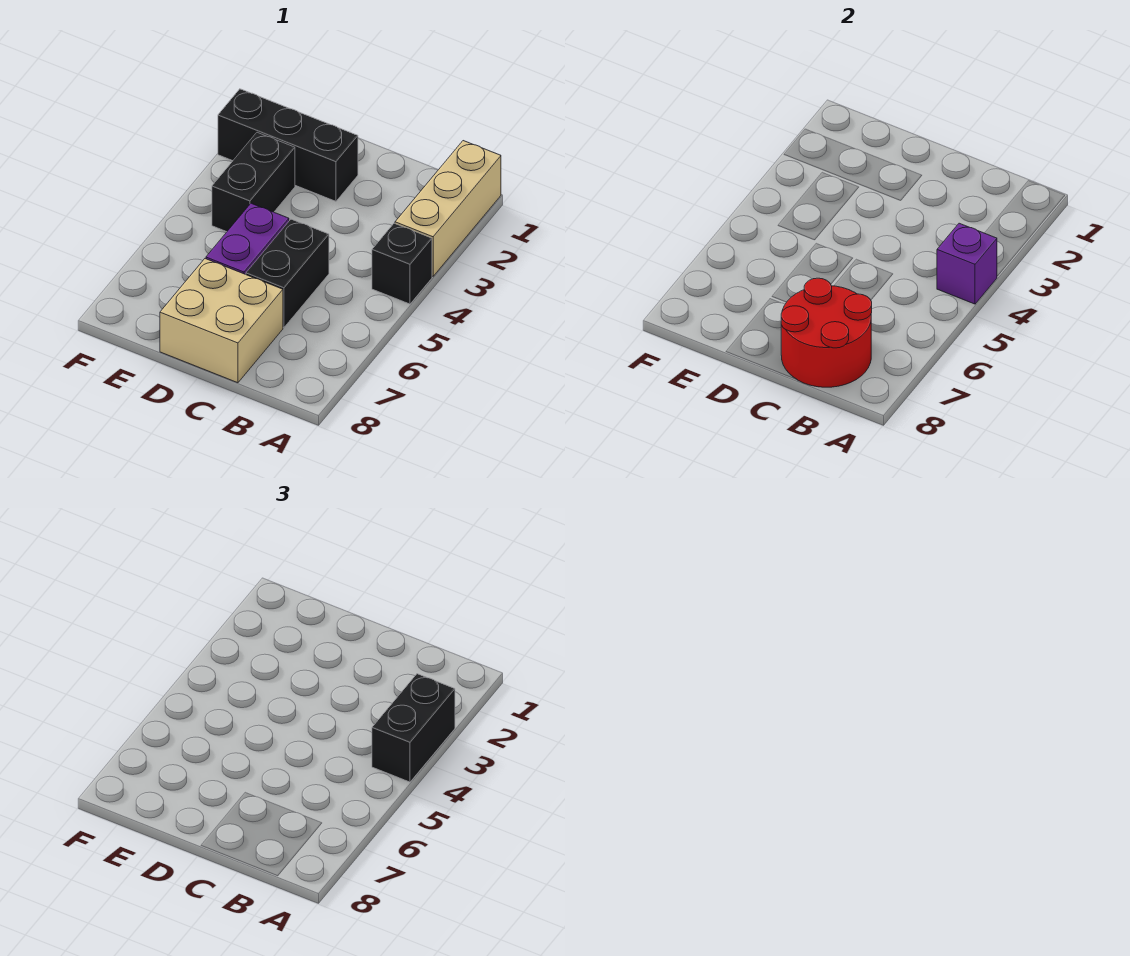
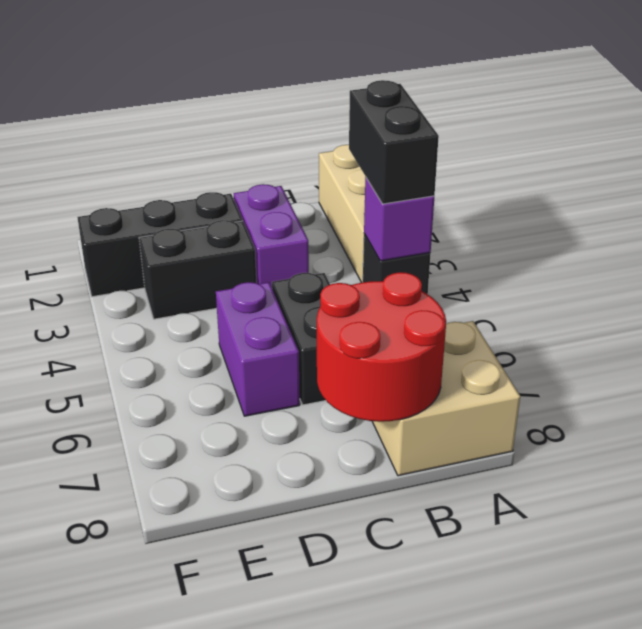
none -> purple brick C2:C3 level 1
tan brick C7:D8 level 1 -> tan brick A7:B8 level 1
black brick E3:E4 level 1 -> black brick D3:E3 level 1

